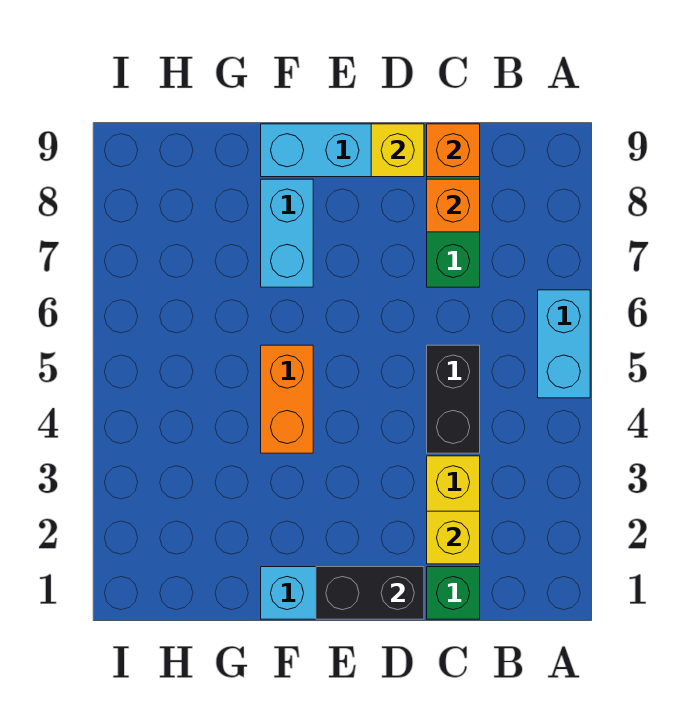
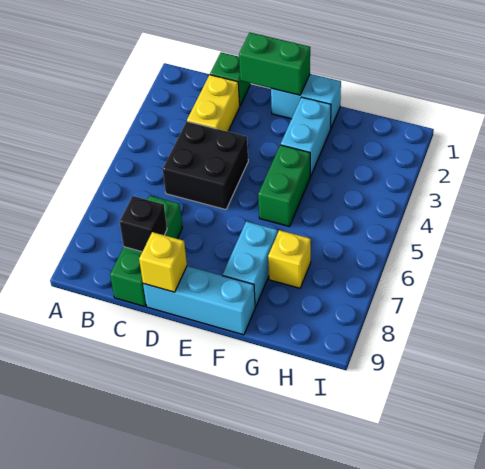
cyan brick A5:A6 level 1 -> cyan brick F2:F3 level 1
yellow brick C2 level 2 -> yellow brick G7 level 1
black brick C4:C5 level 1 -> black brick C4:D5 level 1
orange brick C8 level 2 -> black brick C8 level 2
orange brick C9 level 2 -> none
black brick D1:E1 level 2 -> green brick D1:E1 level 2
orange brick F4:F5 level 1 -> green brick F4:F5 level 1

